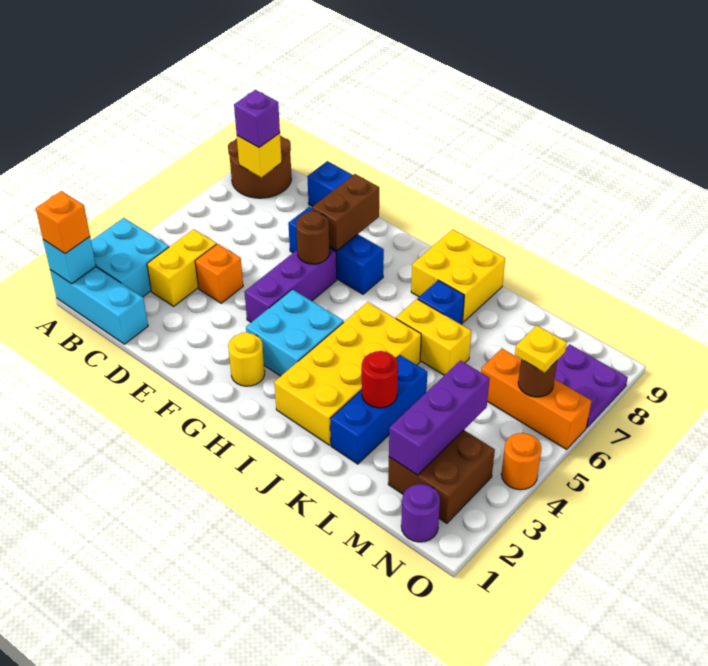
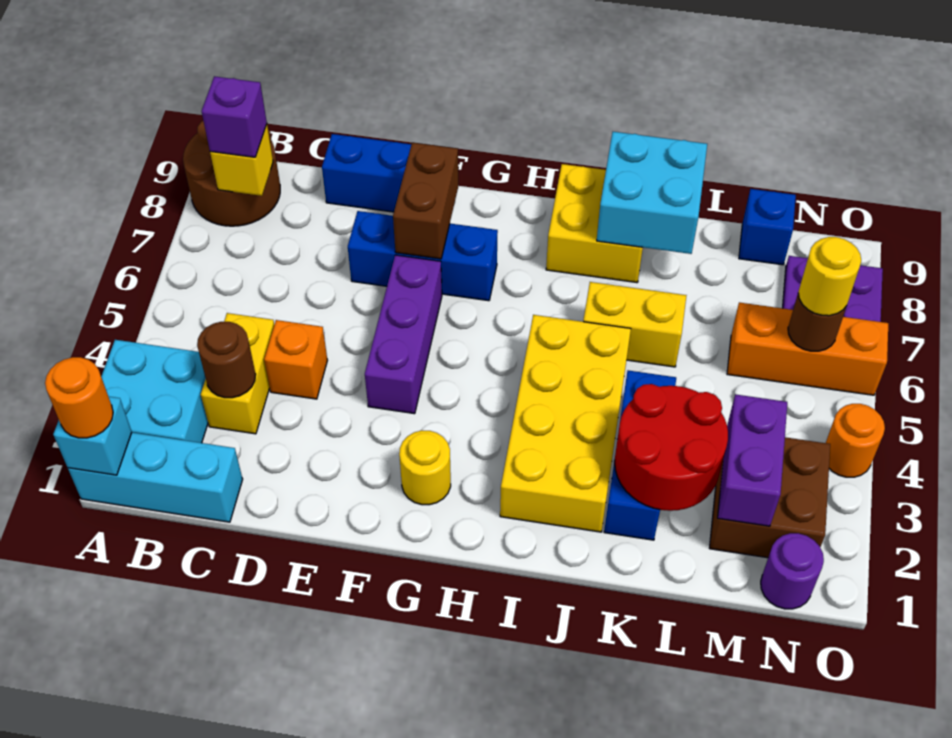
orange brick A1 level 3 -> orange round brick A1 level 3
brown round brick F6 level 2 -> brown round brick C3 level 2
cyan brick G3:H4 level 1 -> cyan brick J8:K9 level 2
blue brick J7 level 1 -> blue brick M9 level 1
red round brick K3 level 2 -> red round brick K2:L3 level 2
purple brick M2:M4 level 2 -> purple brick M2:M3 level 2
yellow plate N6 level 3 -> yellow round brick N6 level 3

